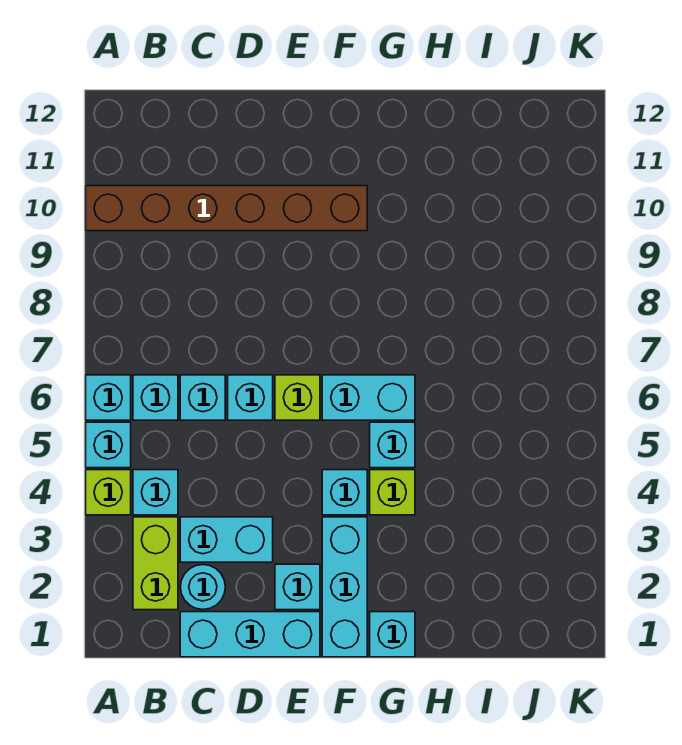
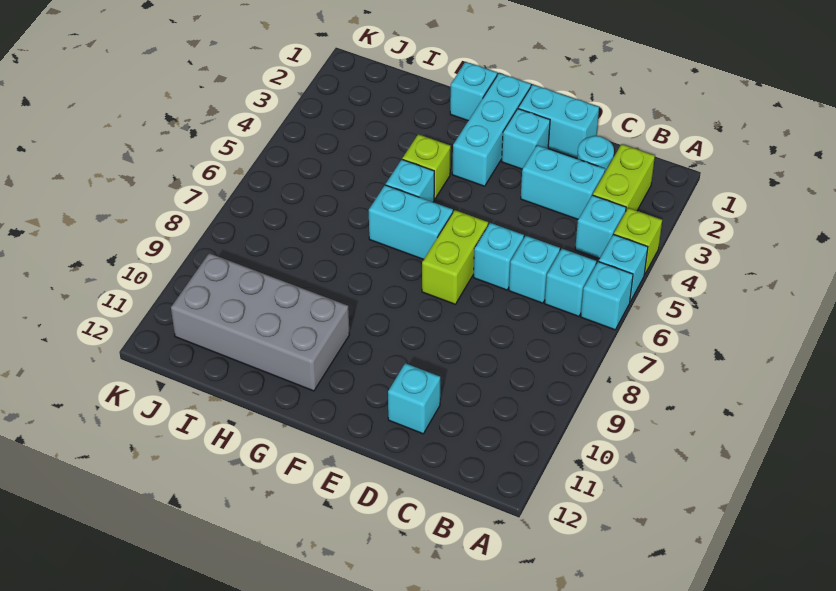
brown brick A10:F10 level 1 -> none
cyan brick C1:E1 level 1 -> cyan brick D1:E1 level 1
lime brick E6 level 1 -> lime brick E6:E7 level 1
cyan brick F4 level 1 -> cyan brick D11 level 1
none -> grey brick G10:J11 level 1

